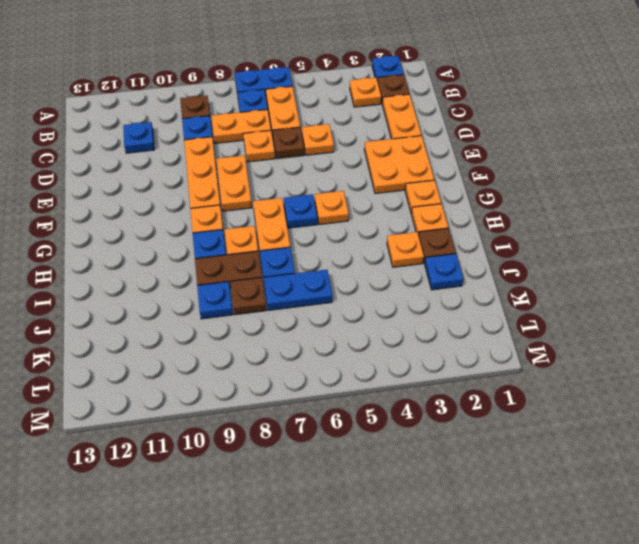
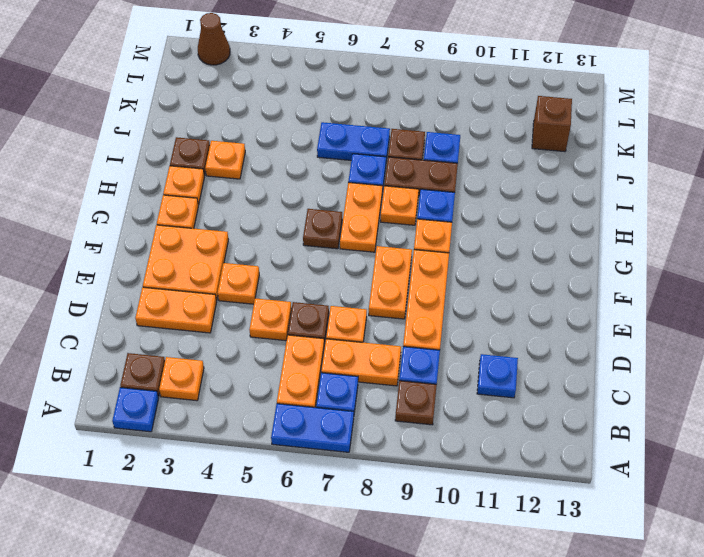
orange plate C2:D2 level 1 -> orange plate D2:D3 level 1
orange plate G5 level 1 -> orange plate E4 level 1
blue plate G6 level 1 -> brown plate G6 level 1
blue plate J2 level 1 -> none
none -> brown brick K12 level 1
none -> brown cone M2 level 1

